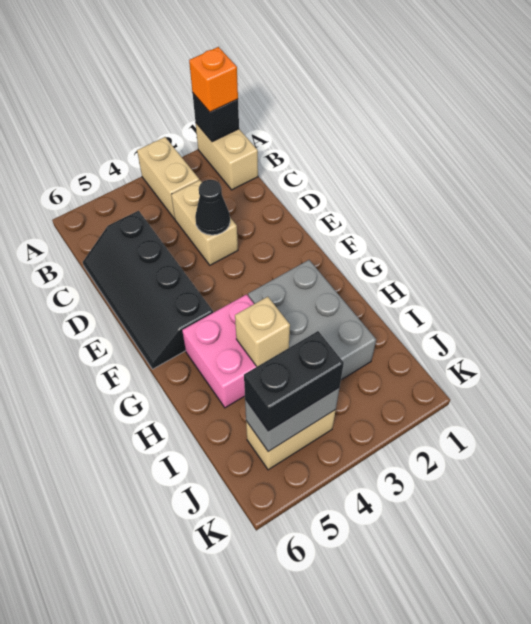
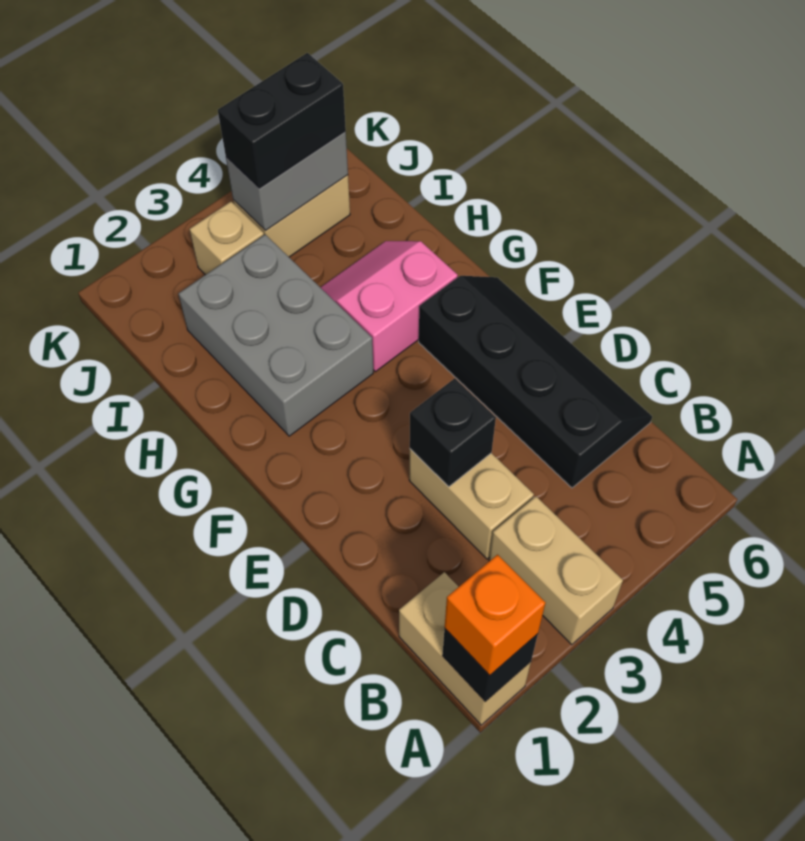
black cone D3 level 2 -> black brick D3 level 2
pink brick G4:H5 level 1 -> pink slope G4:H5 level 1 top G
tan brick H4 level 2 -> tan brick J3 level 1

